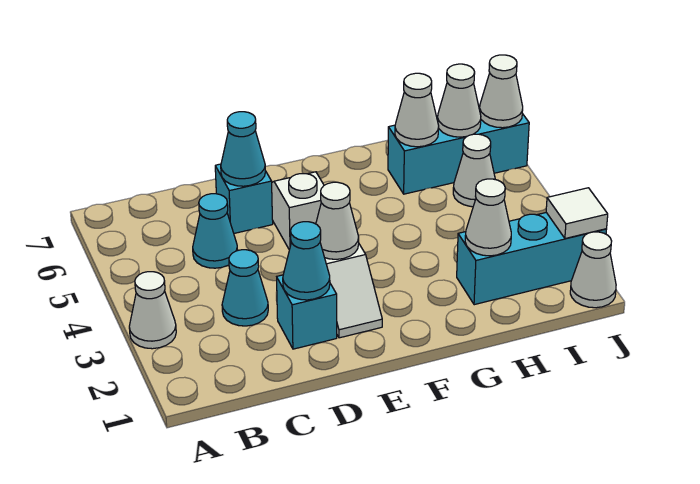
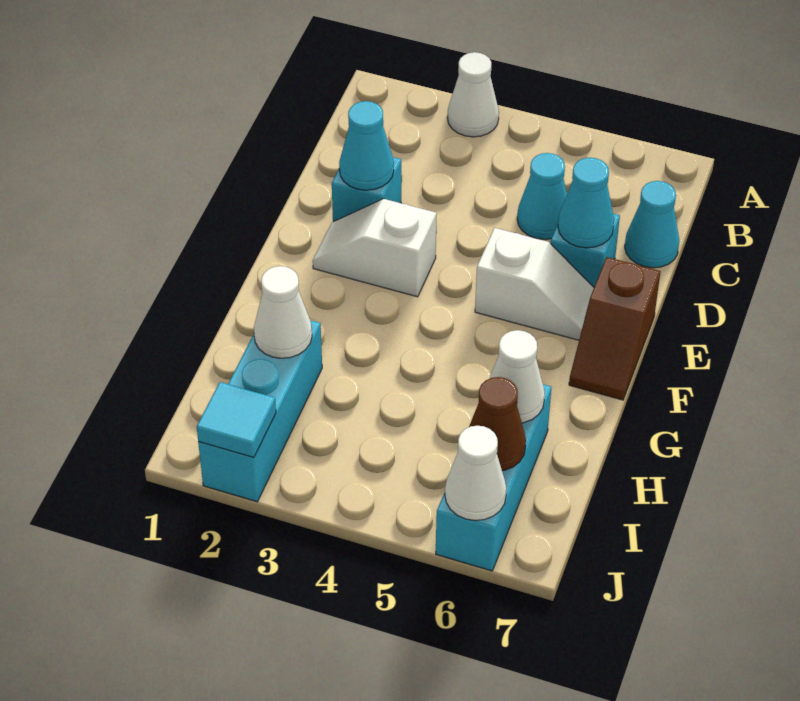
cyan cone C3 level 1 -> cyan cone C7 level 1
white cone E3 level 2 -> none
none -> brown slope E7:F7 level 1 top E
white cone I5 level 1 -> none
white cone I6 level 2 -> brown cone I6 level 2
white cone J1 level 1 -> none
white tile J2 level 2 -> cyan tile J2 level 2

